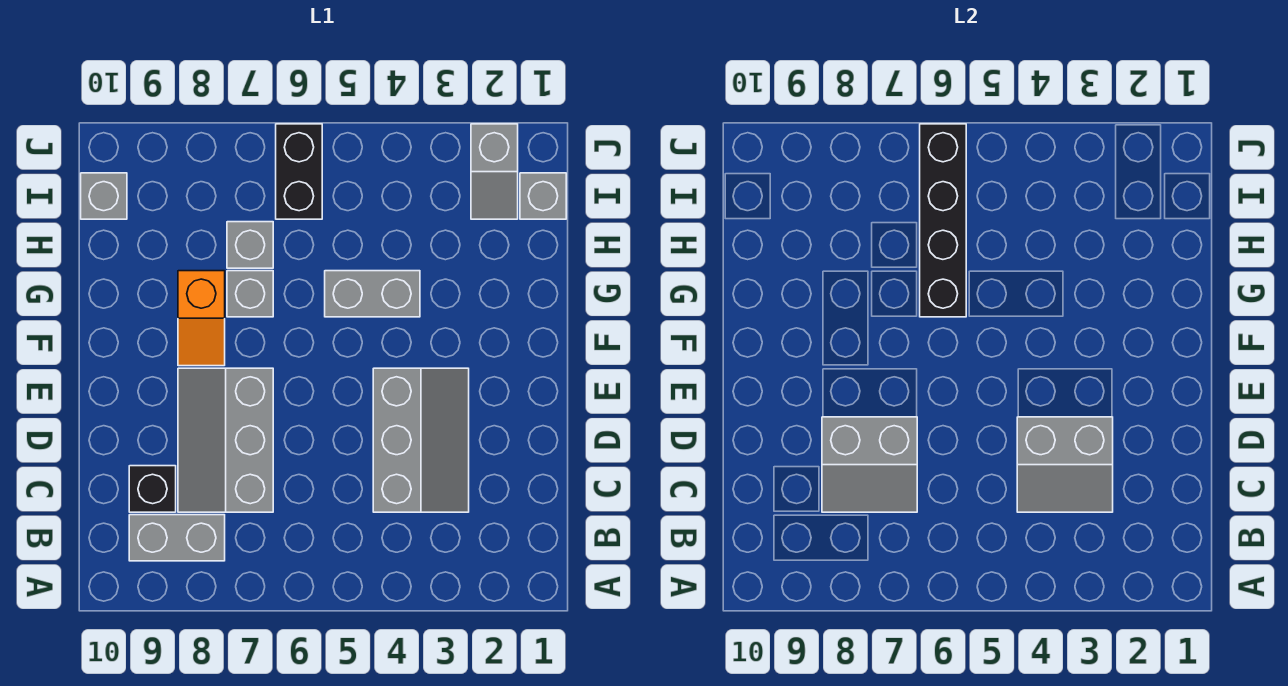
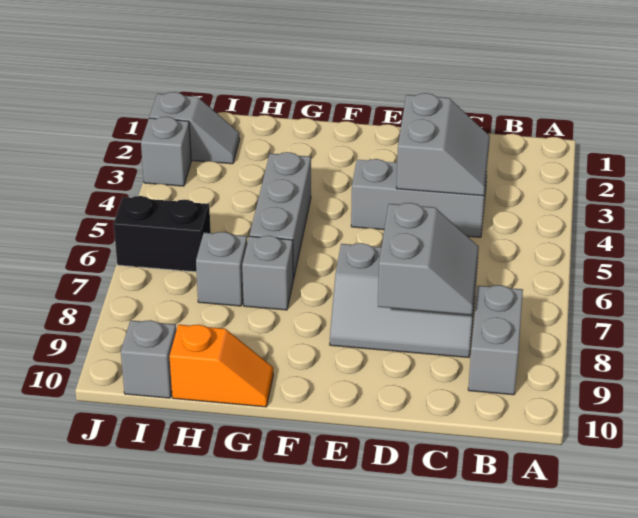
black brick C9 level 1 -> none
orange slope F8:G8 level 1 top G -> orange slope G10:H10 level 1 top H
grey brick G4:G5 level 1 -> grey brick G4:G6 level 1
black brick G6:J6 level 2 -> none
grey brick I1 level 1 -> grey brick J3 level 1

